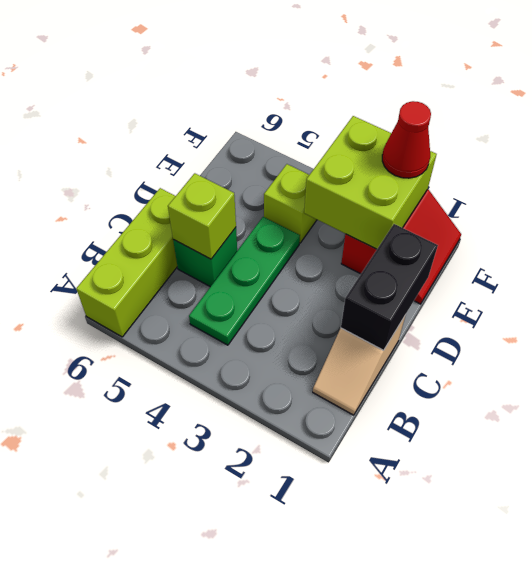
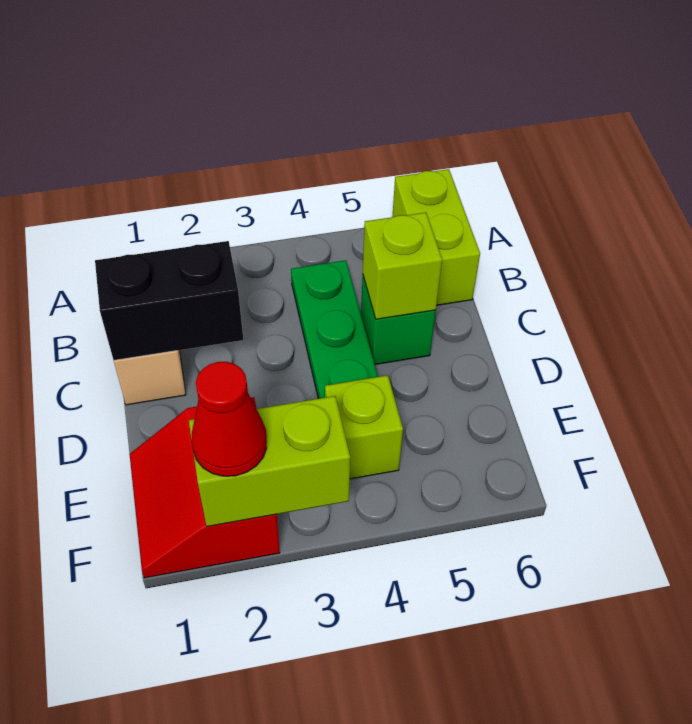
lime brick A6:C6 level 1 -> lime brick A6:B6 level 1
black brick C1:D1 level 2 -> black brick C1:C2 level 2
lime brick E2:F3 level 2 -> lime brick F2:F3 level 2

